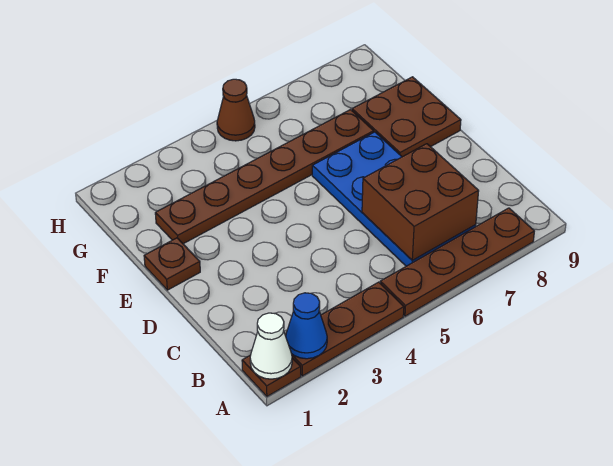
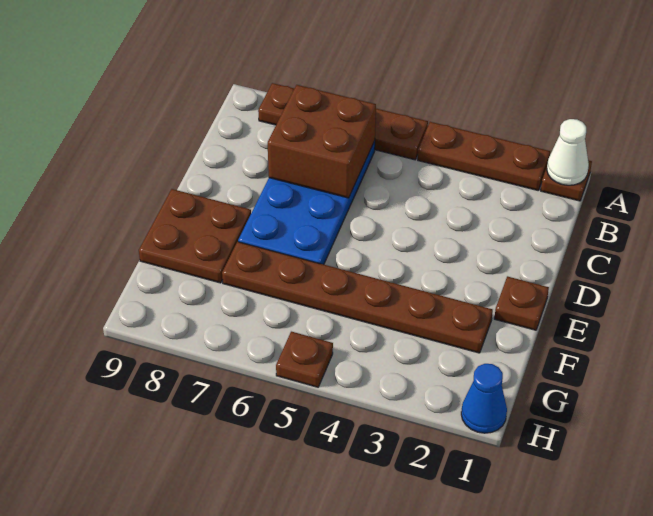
blue cone A2 level 2 -> blue cone H1 level 1
brown cone H5 level 1 -> brown plate H5 level 1

